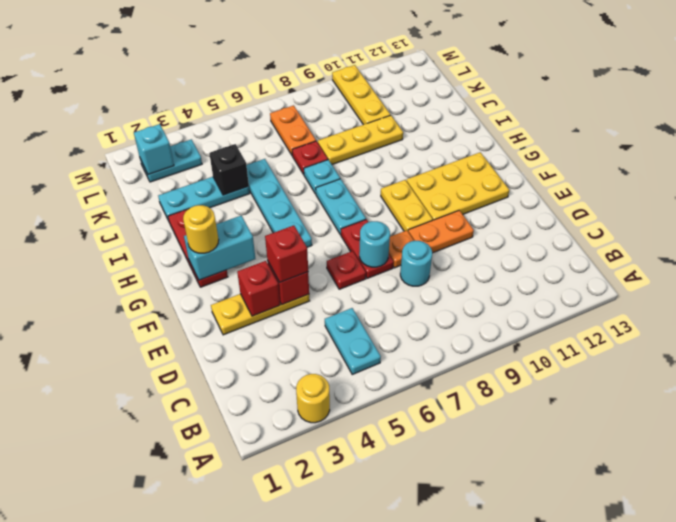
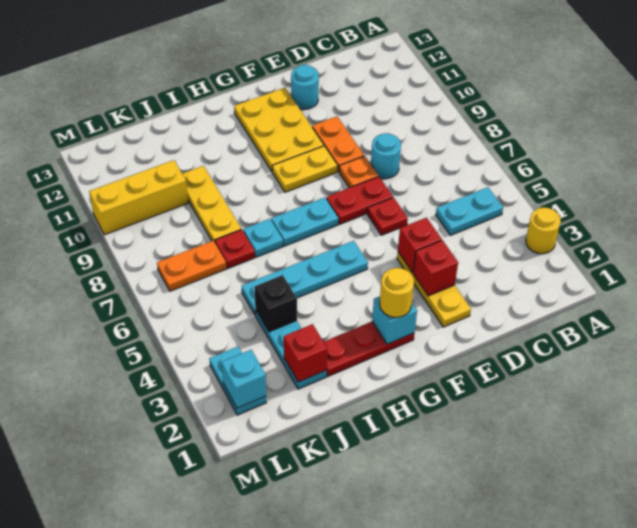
red brick E4 level 3 -> red brick J2 level 2
cyan round brick E7 level 2 -> cyan round brick E12 level 1
cyan brick G2:G3 level 2 -> cyan brick G2 level 2
yellow plate K10:M10 level 1 -> yellow brick K10:M10 level 1

